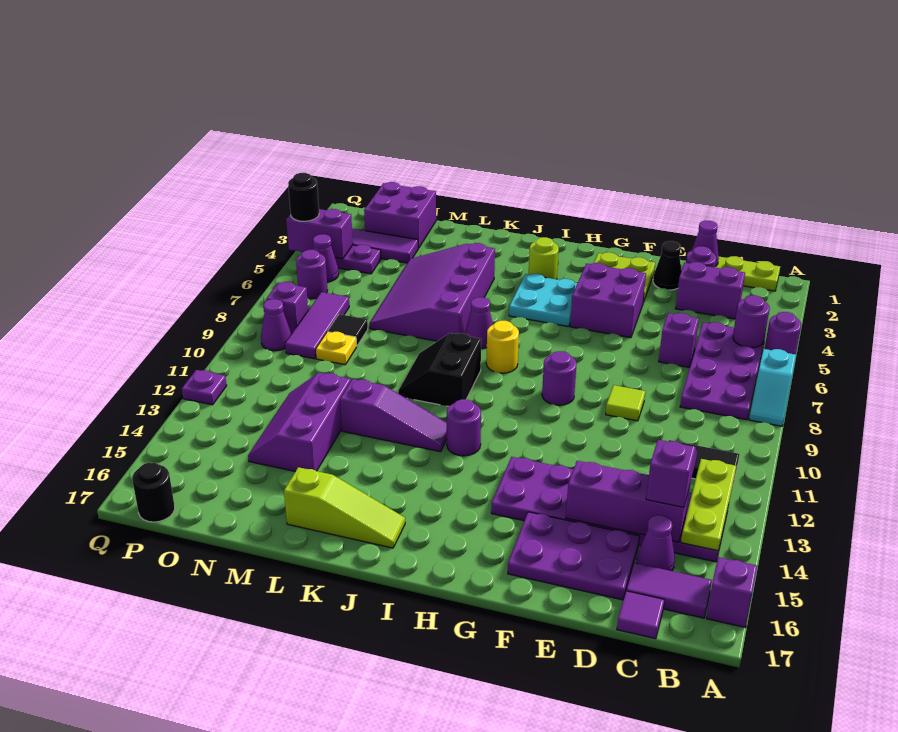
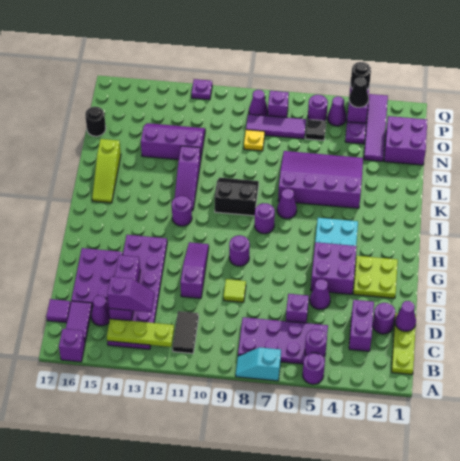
black cone E2 level 1 -> black cone P4 level 3
none -> purple cone E5 level 1
none -> purple slope E11:G11 level 1 top E
lime round brick I3 level 1 -> none
yellow round brick I8 level 1 -> purple round brick I8 level 1
black tile N8 level 1 -> black tile O6 level 1
black round brick P17 level 1 -> black round brick N17 level 1

